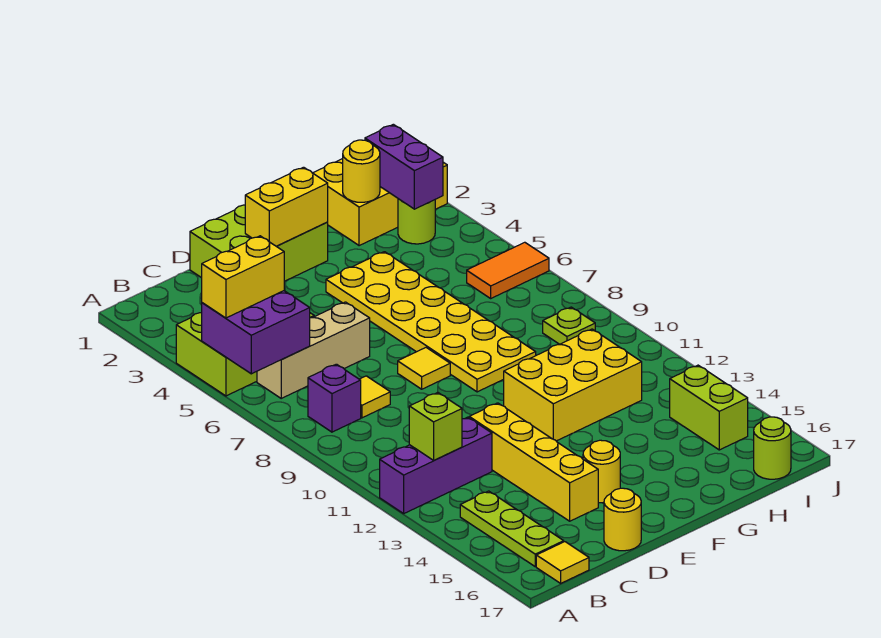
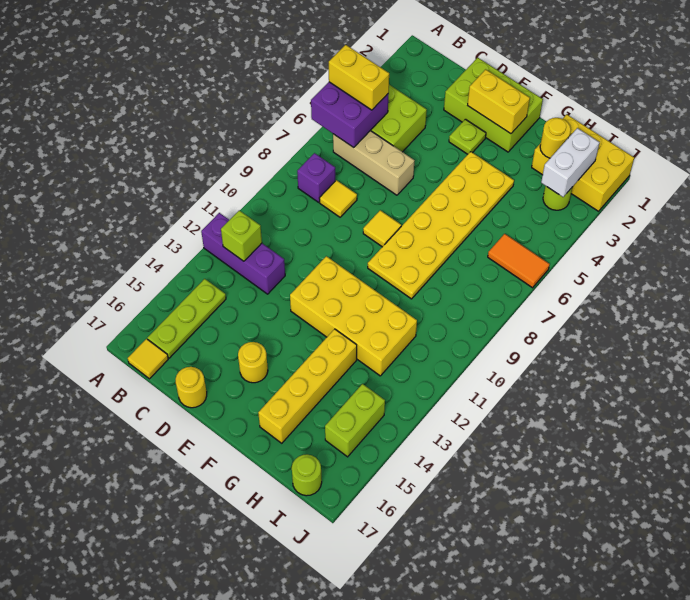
yellow brick D12:D15 level 1 -> yellow brick G13:G16 level 1
yellow brick F11:H12 level 1 -> yellow brick E11:H12 level 1
purple brick I2:I3 level 2 -> white brick I2:I3 level 2
lime plate I9 level 1 -> lime plate E3 level 1

